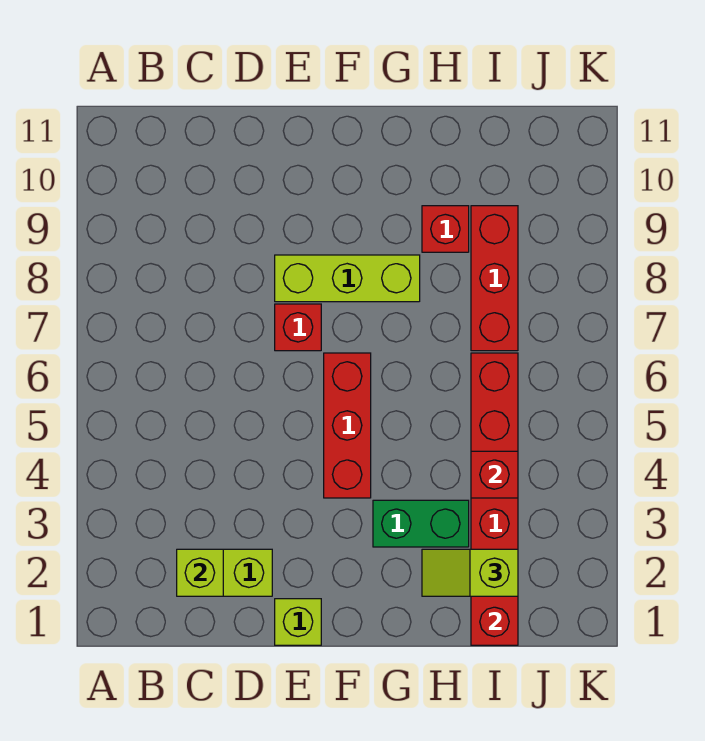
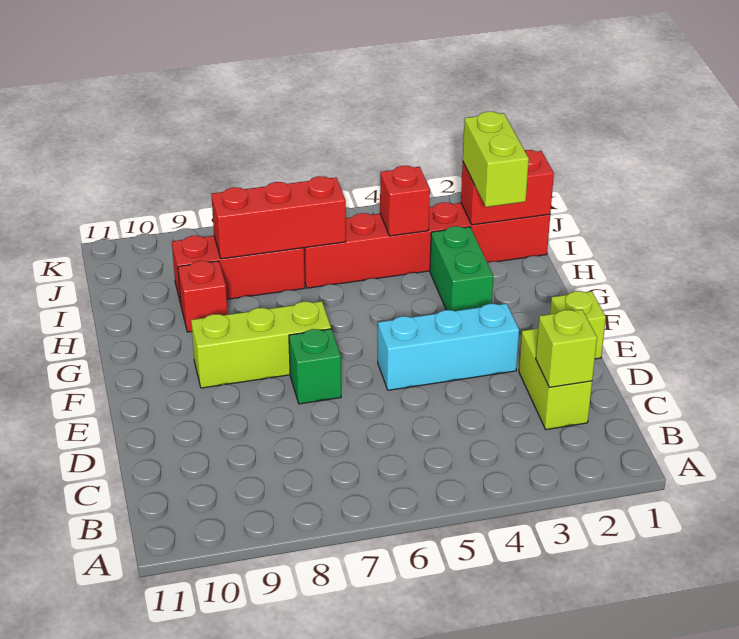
none -> cyan brick E3:E5 level 1
red brick E7 level 1 -> green brick E7 level 1
lime brick E8:G8 level 1 -> lime brick F7:F9 level 1
red brick F4:F6 level 1 -> red brick I6:I8 level 2
lime slope H2:I2 level 3 top I -> lime brick H2:I2 level 3

